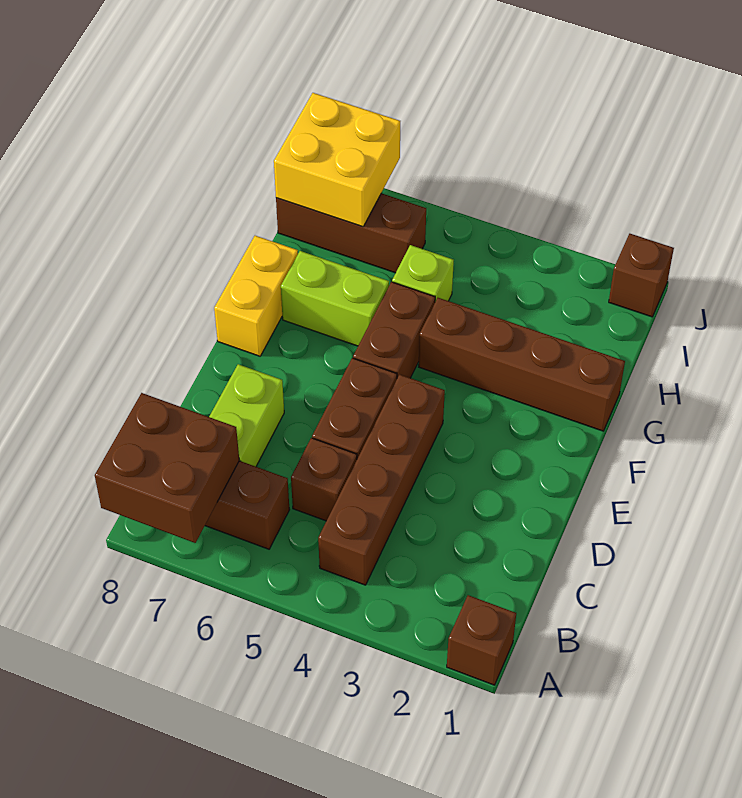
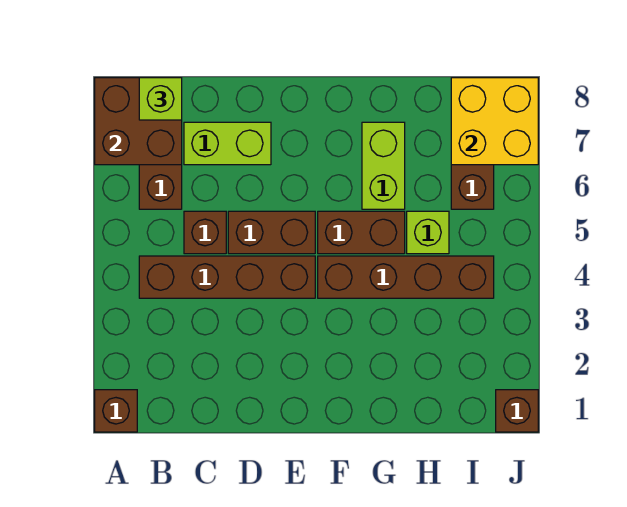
none -> lime brick B8 level 3
yellow brick F8:G8 level 1 -> none
brown brick G1:G4 level 1 -> brown brick F4:I4 level 1

